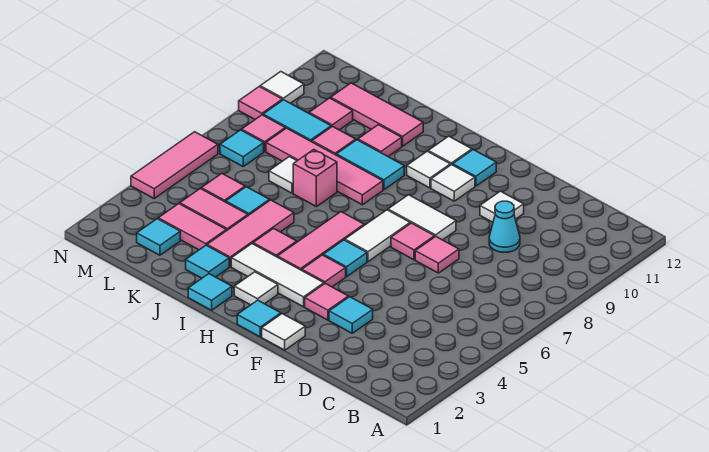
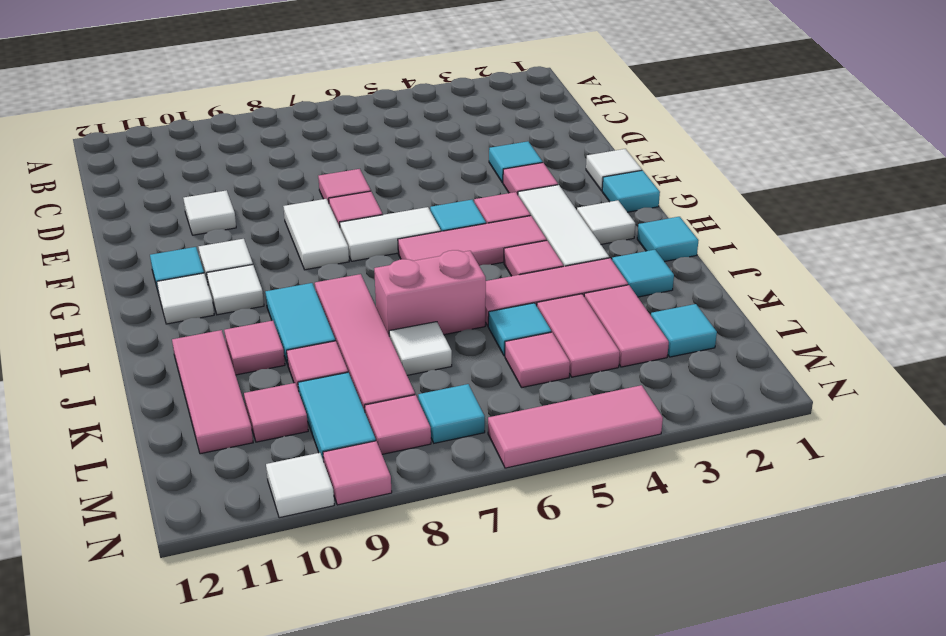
cyan cone D9 level 1 -> none
pink brick J7 level 1 -> pink brick J6:J7 level 1

